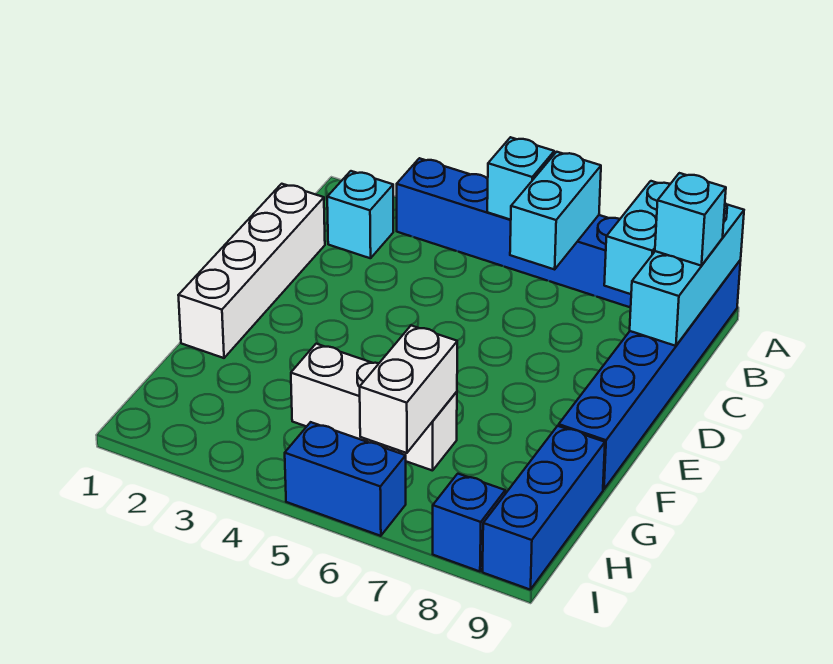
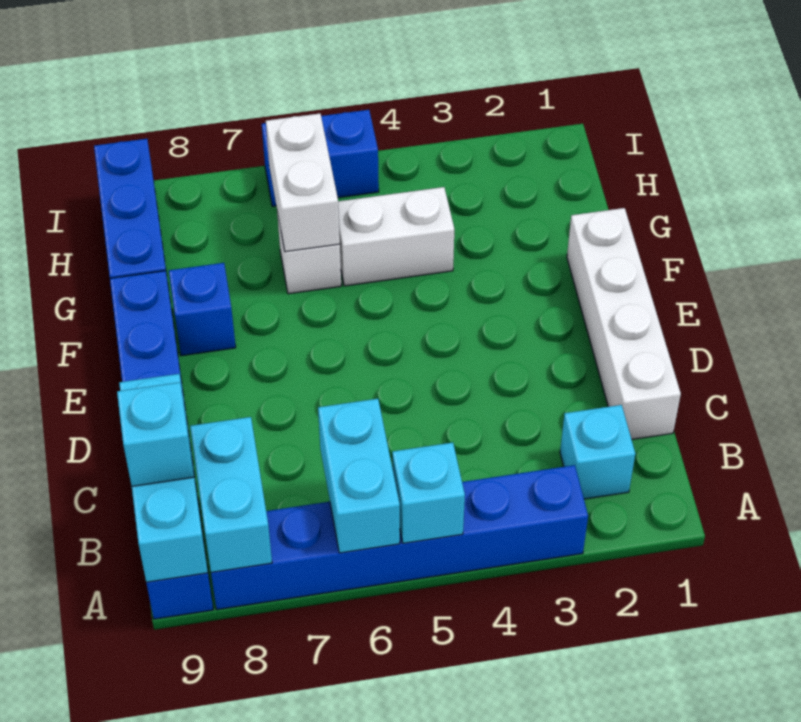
blue brick I8 level 1 -> blue brick F8 level 1

